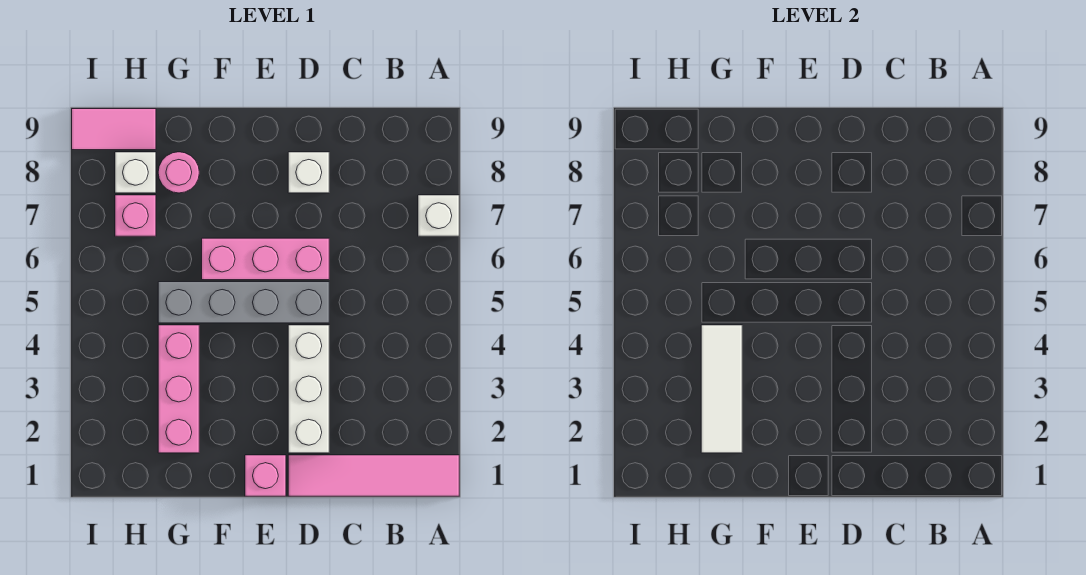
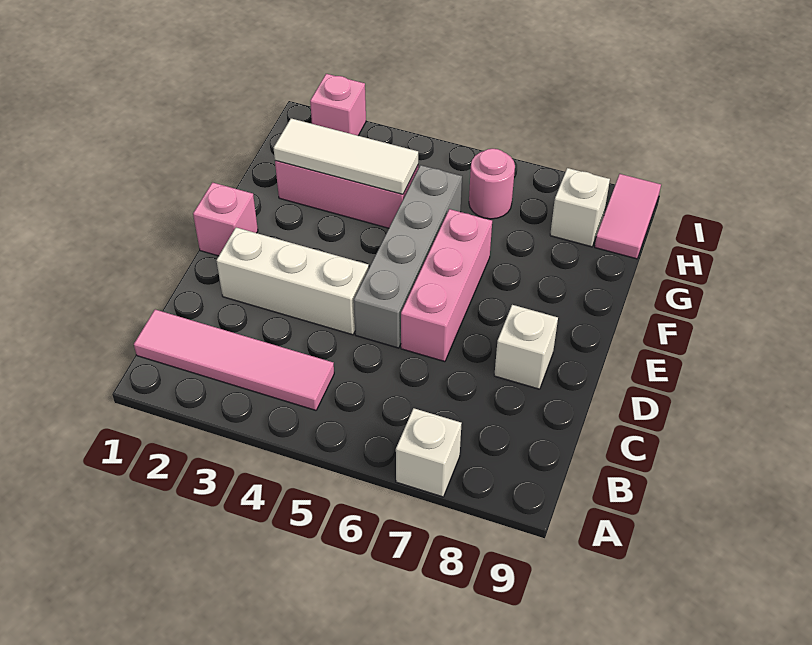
pink tile A1:D1 level 1 -> pink tile B1:B4 level 1
pink round brick G8 level 1 -> pink round brick H6 level 1
pink brick H7 level 1 -> pink brick I2 level 1

